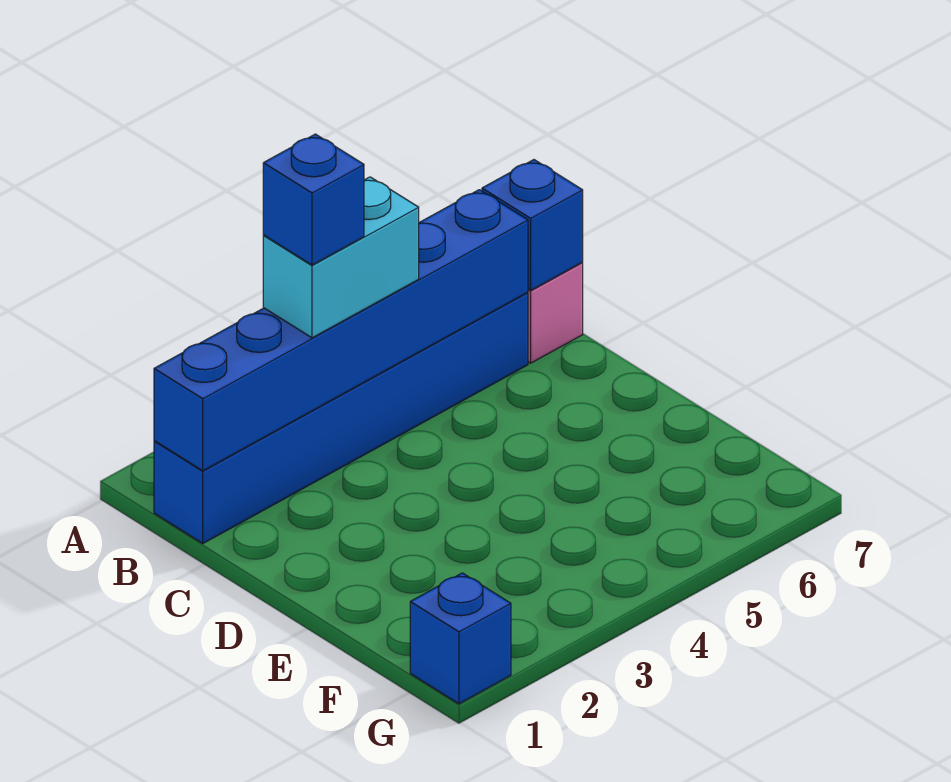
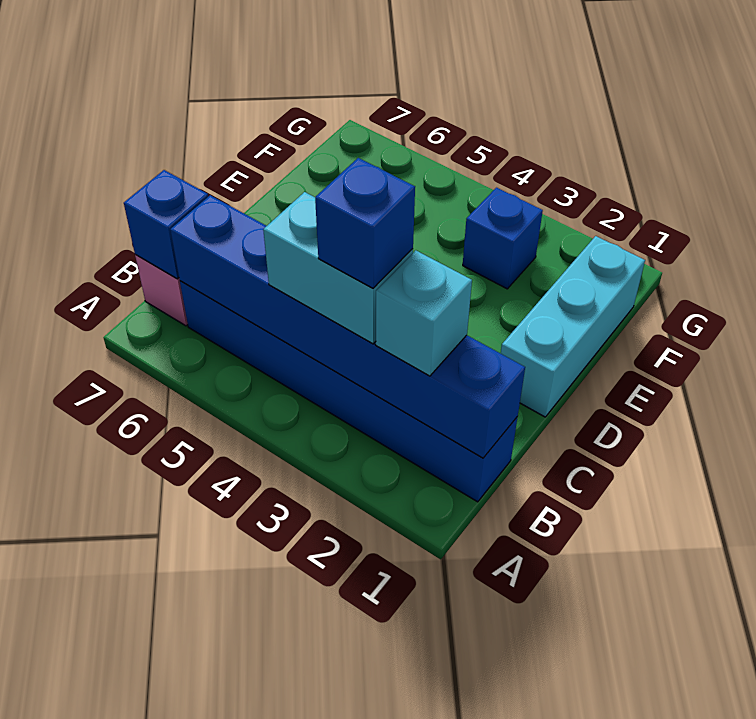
none -> cyan brick B2 level 3
none -> cyan brick D1:F1 level 1
blue brick G1 level 1 -> blue brick F3 level 1

